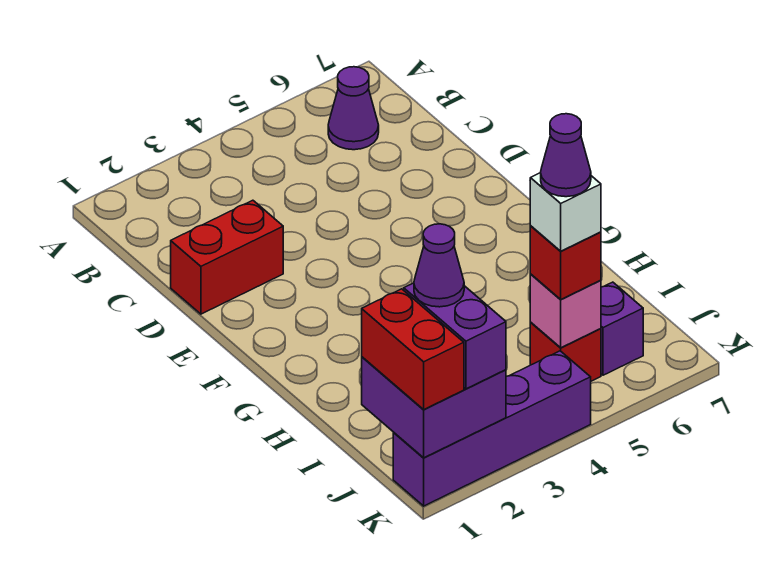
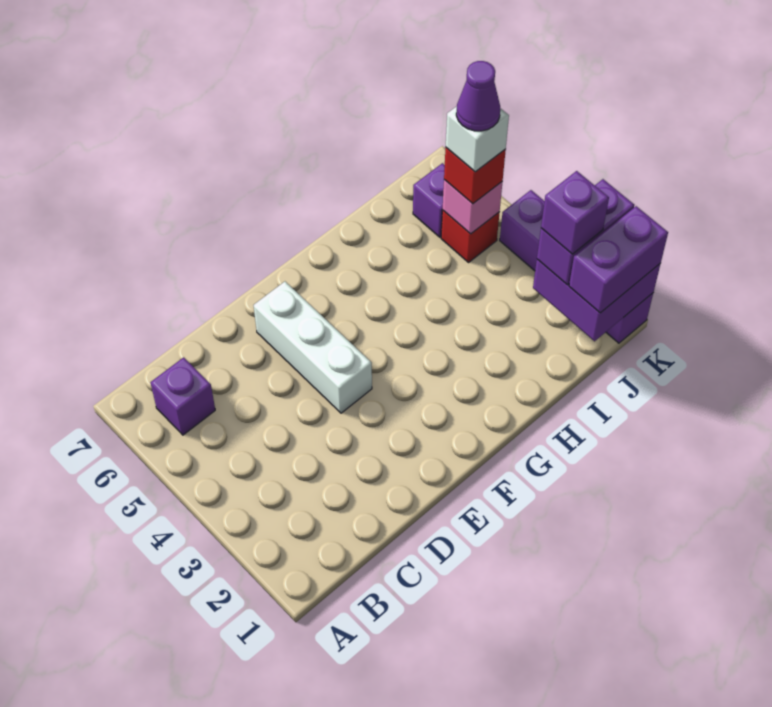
purple cone B6 level 1 -> purple brick B6 level 1
red brick D1:D2 level 1 -> none
none -> white brick E4:E6 level 1
red brick J1:K1 level 3 -> purple brick J1:K1 level 3
purple cone J2 level 4 -> purple brick J2 level 4

